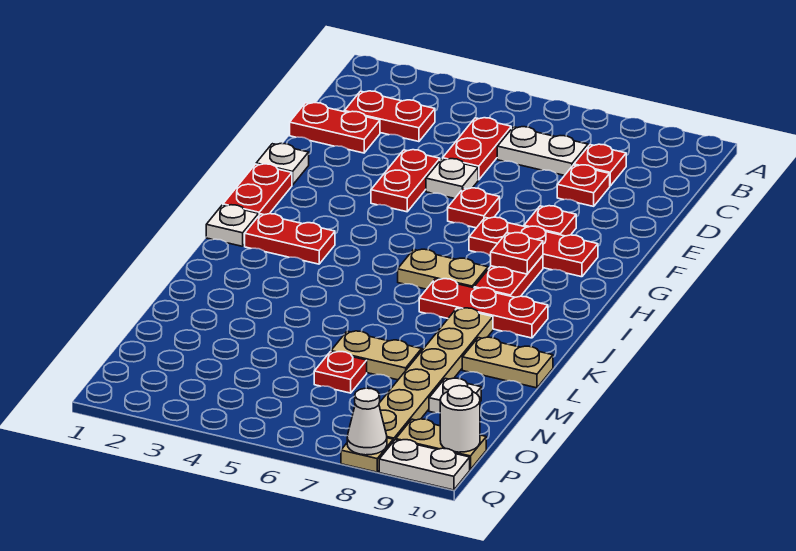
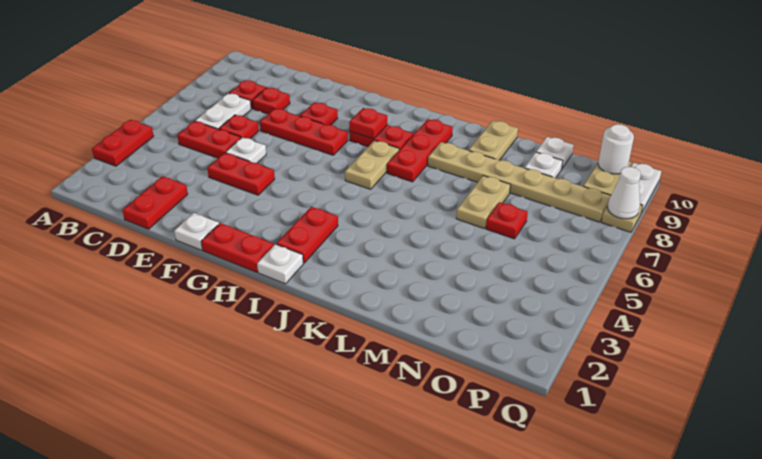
red plate C2:C3 level 1 -> red plate A3:A4 level 1
red plate F6 level 1 -> red plate D6 level 1
red plate G7:G9 level 1 -> red plate E7:G7 level 1
none -> white plate N10 level 1

